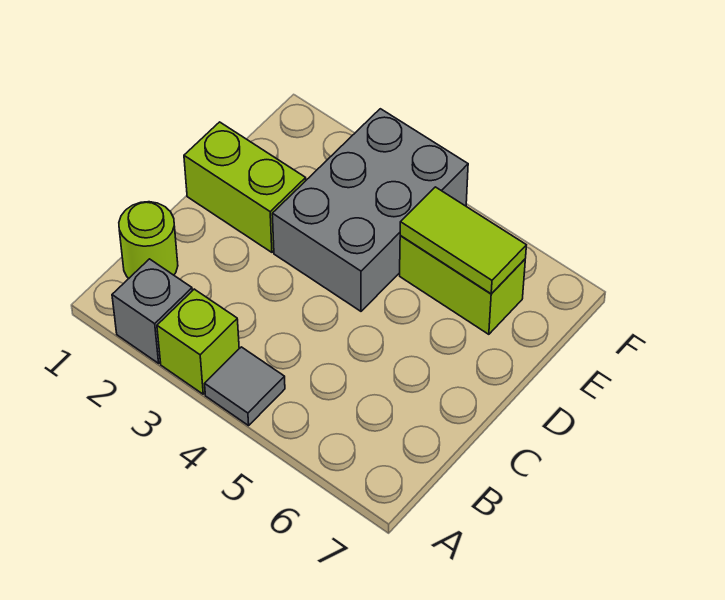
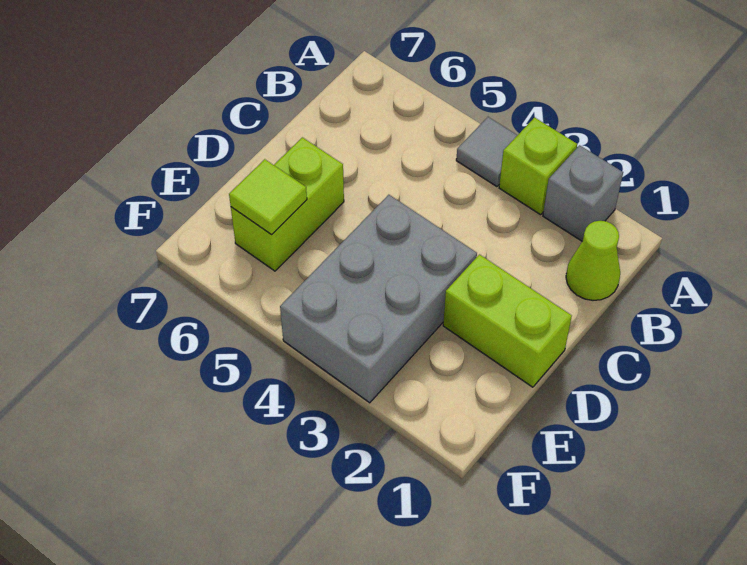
lime round brick B1 level 1 -> lime cone B1 level 1
lime brick E5:E6 level 1 -> lime brick D6:E6 level 1
lime tile E5:E6 level 2 -> lime tile E6 level 2

